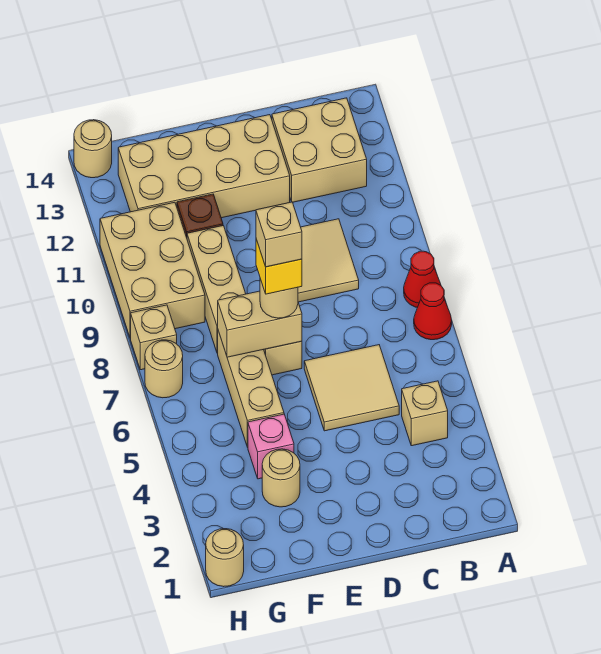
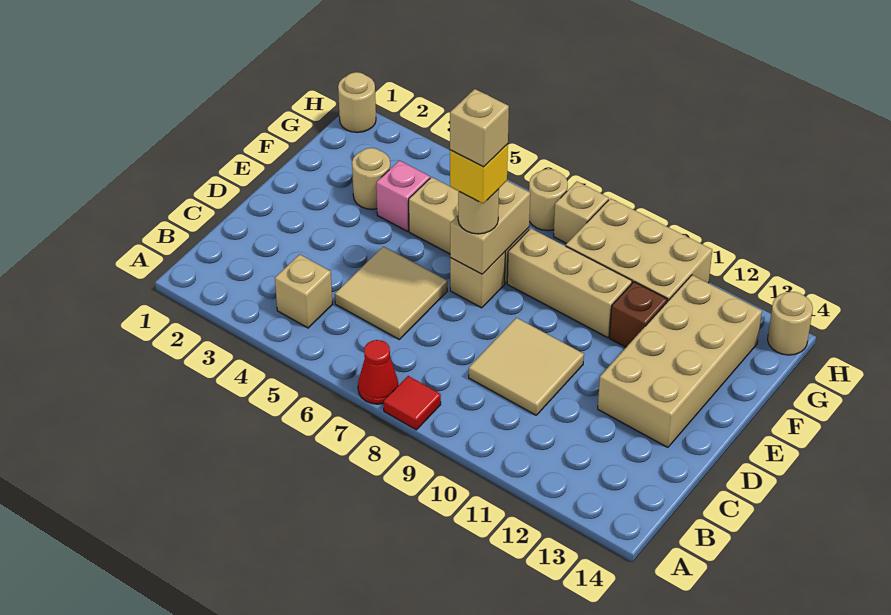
red cone A8 level 1 -> red tile A8 level 1
tan brick B12:C13 level 1 -> none

